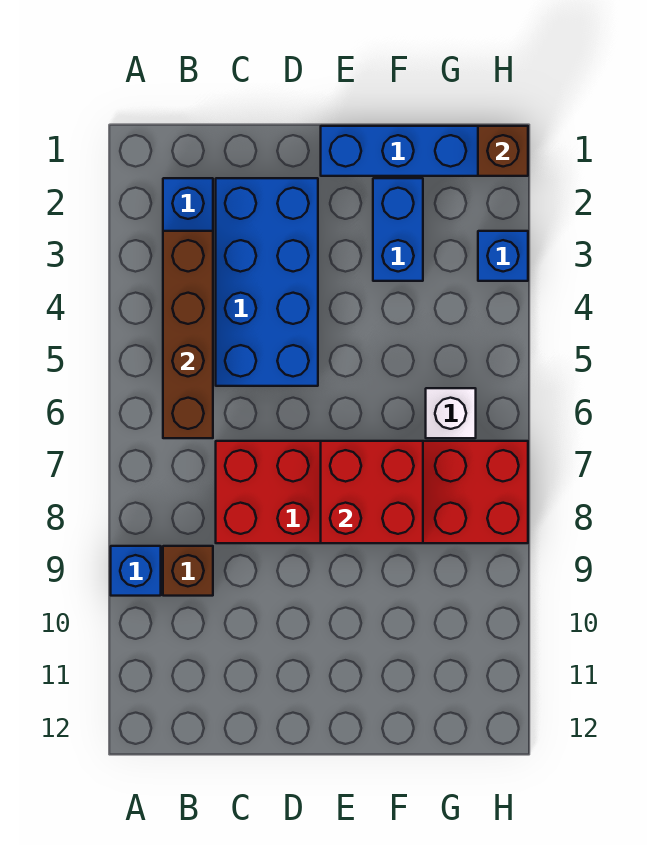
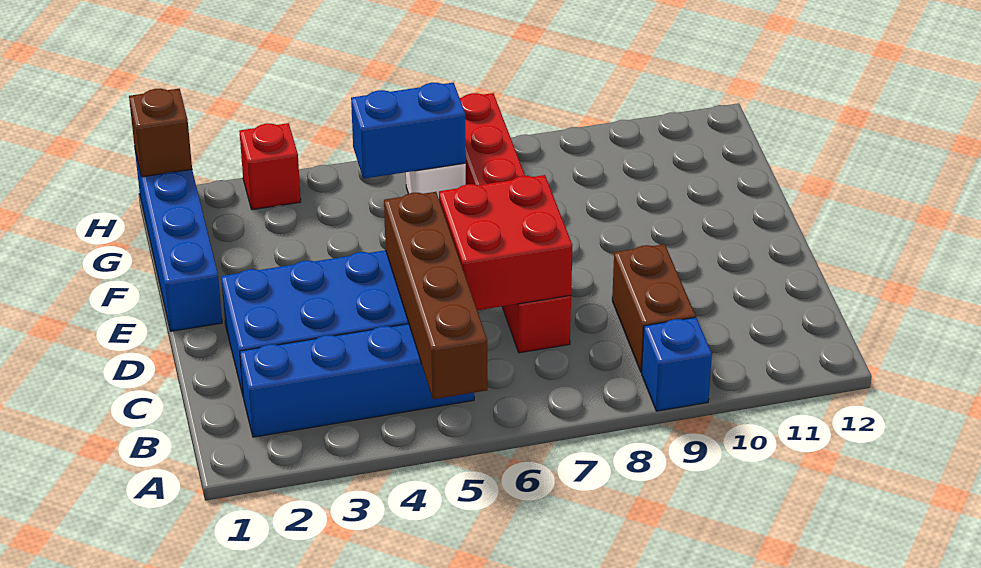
brown brick B3:B6 level 2 -> brown brick A5:D5 level 2
brown brick B9 level 1 -> brown brick B9:C9 level 1
red brick C7:H8 level 1 -> red brick C7:H7 level 1
red brick E7:F8 level 2 -> red brick C6:D7 level 2
blue brick F2:F3 level 1 -> blue brick G5:G6 level 2
blue brick H3 level 1 -> red brick H3 level 1

